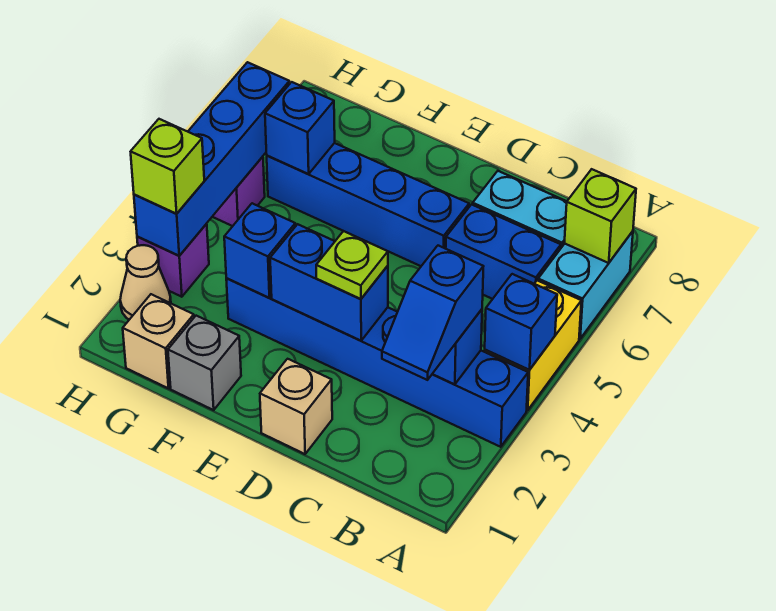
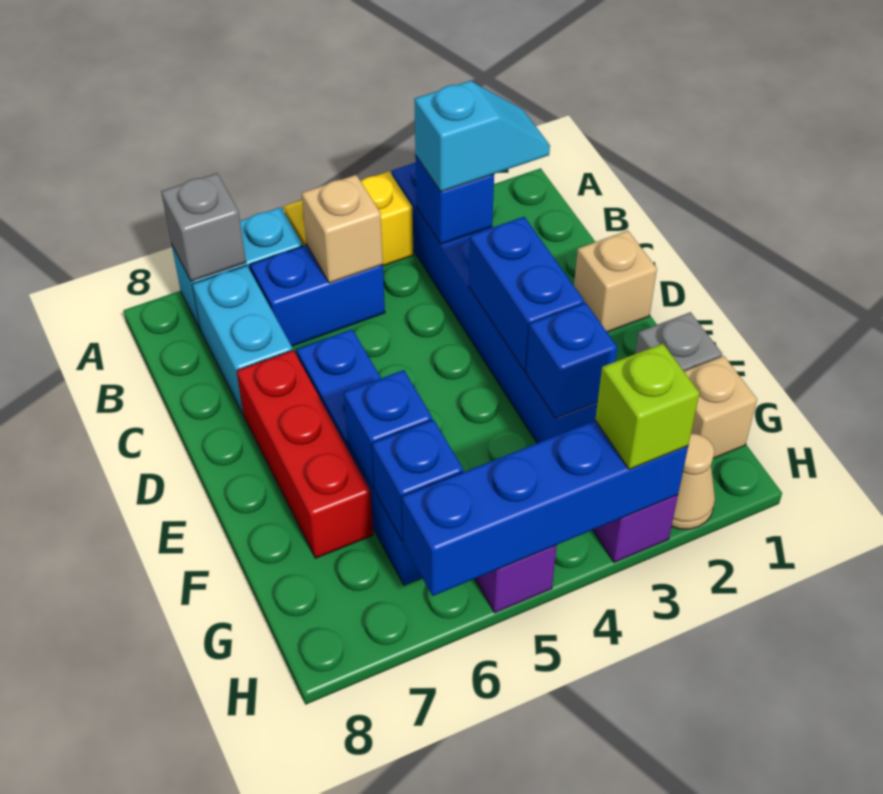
blue brick A4 level 2 -> blue brick F6 level 2
lime brick A7 level 2 -> grey brick A7 level 2
blue slope B2:B3 level 3 top 3 -> cyan slope B2:B3 level 3 top 3
none -> tan brick B5 level 2
blue brick B6:C6 level 1 -> blue brick B5:B6 level 1
lime plate D3 level 3 -> none
none -> red brick D7:F7 level 1

